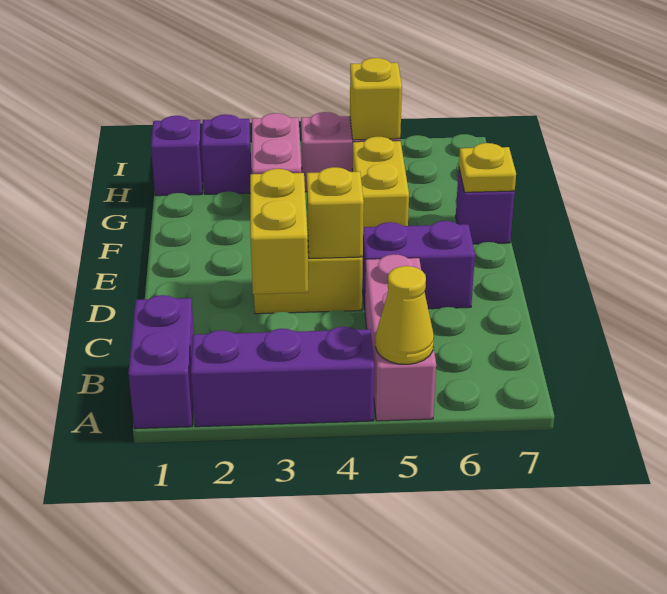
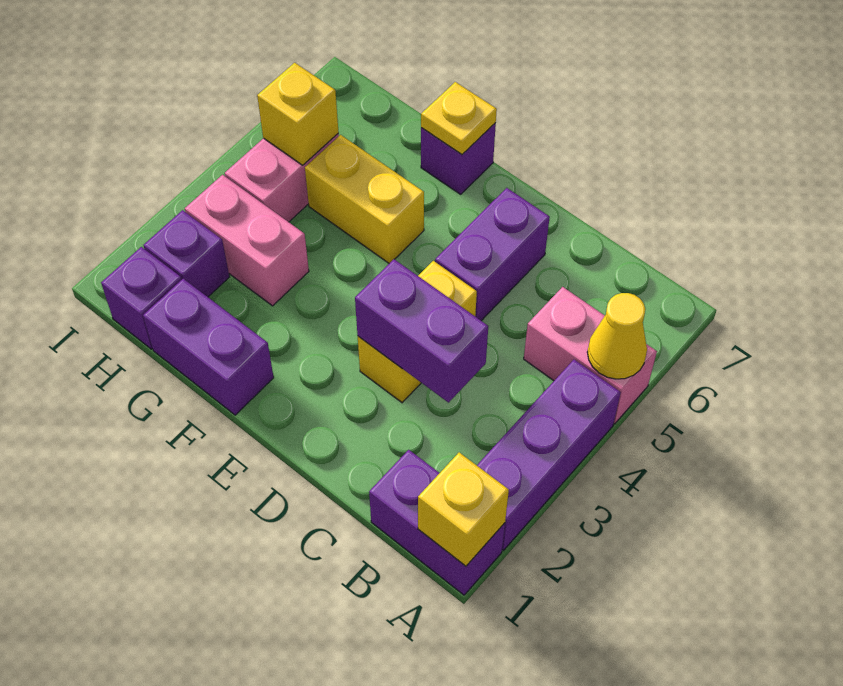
pink brick A5:C5 level 1 -> pink brick A5:B5 level 1
yellow brick C3:D3 level 2 -> purple brick C3:D3 level 2
yellow brick D4 level 2 -> yellow brick A1 level 2
none -> purple brick F1:G1 level 1

